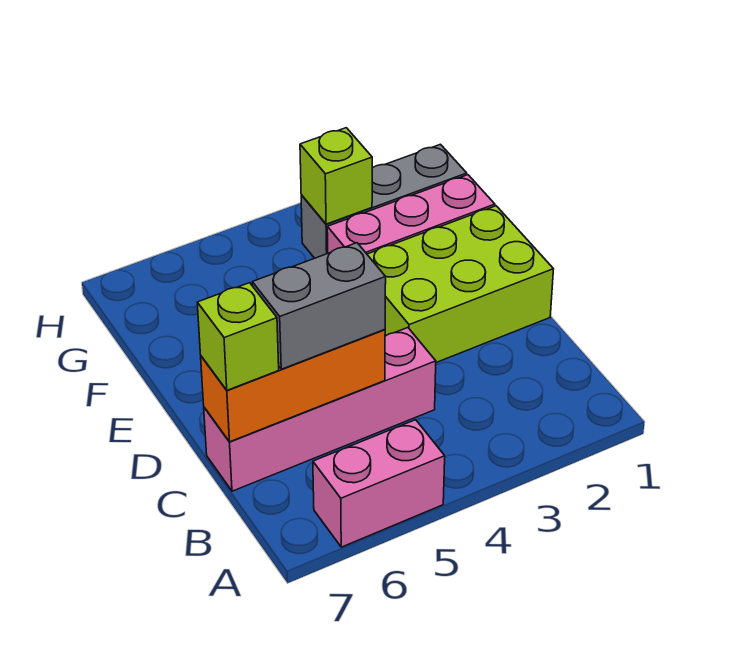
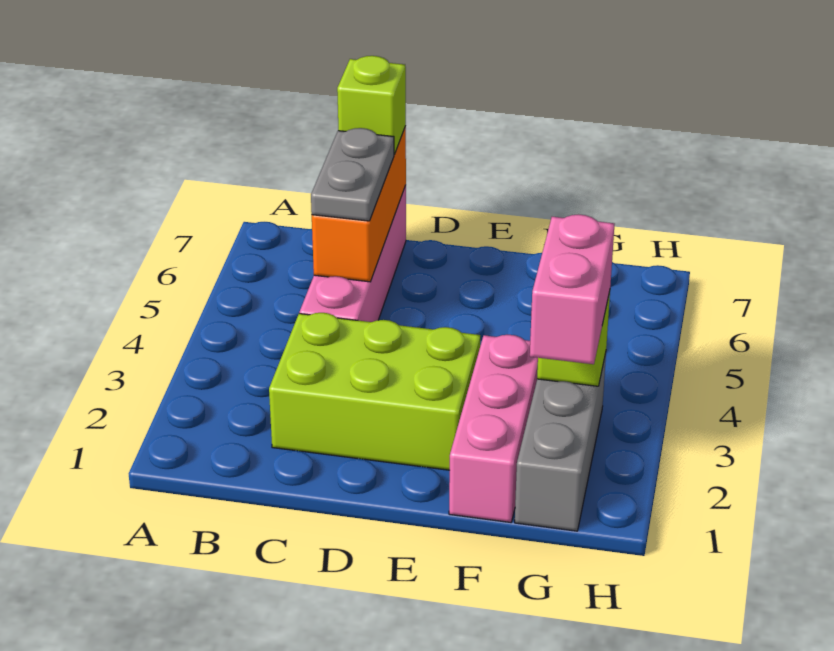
pink brick A5:A6 level 1 -> pink brick G2:G3 level 3
grey brick C5:C6 level 3 -> grey plate C5:C6 level 3
lime brick D1:E3 level 1 -> lime brick C2:E3 level 1

